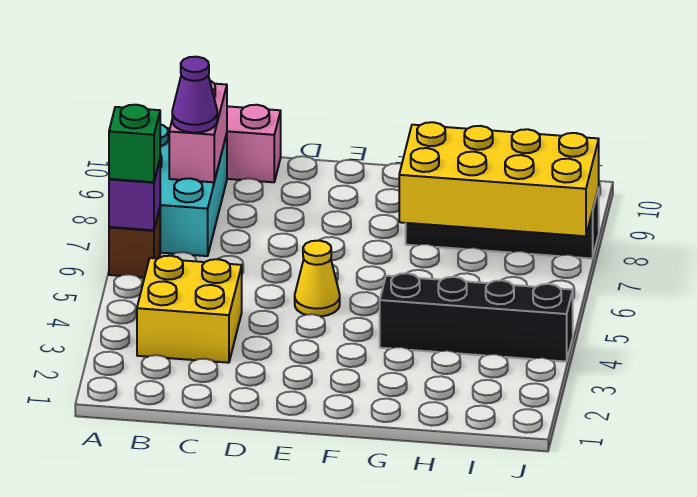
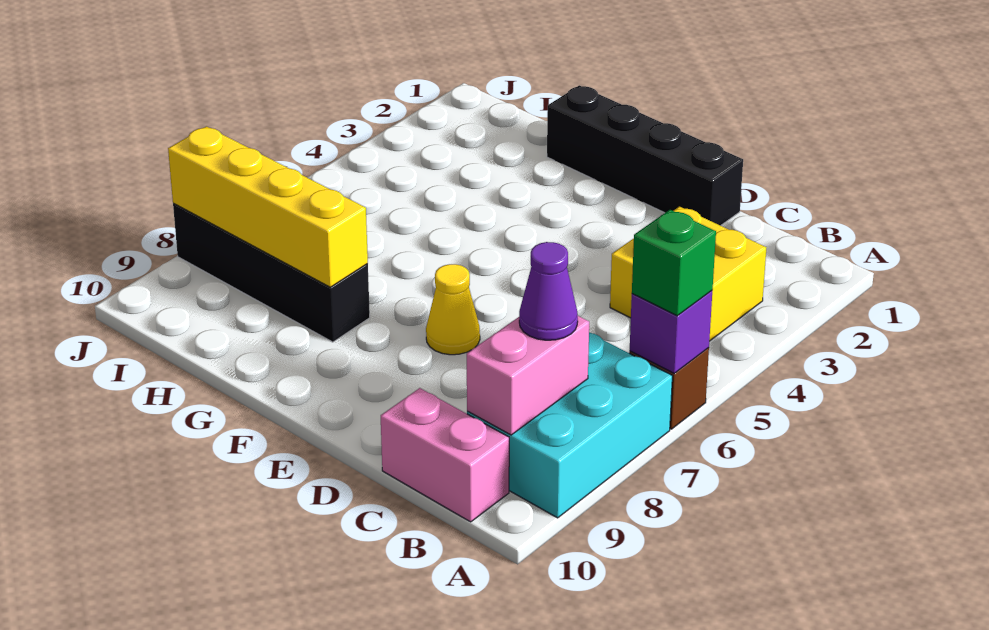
yellow cone E5 level 1 -> yellow cone E7 level 1
black brick G4:J4 level 1 -> black brick D1:G1 level 1
yellow brick G7:J8 level 2 -> yellow brick G8:J8 level 2

